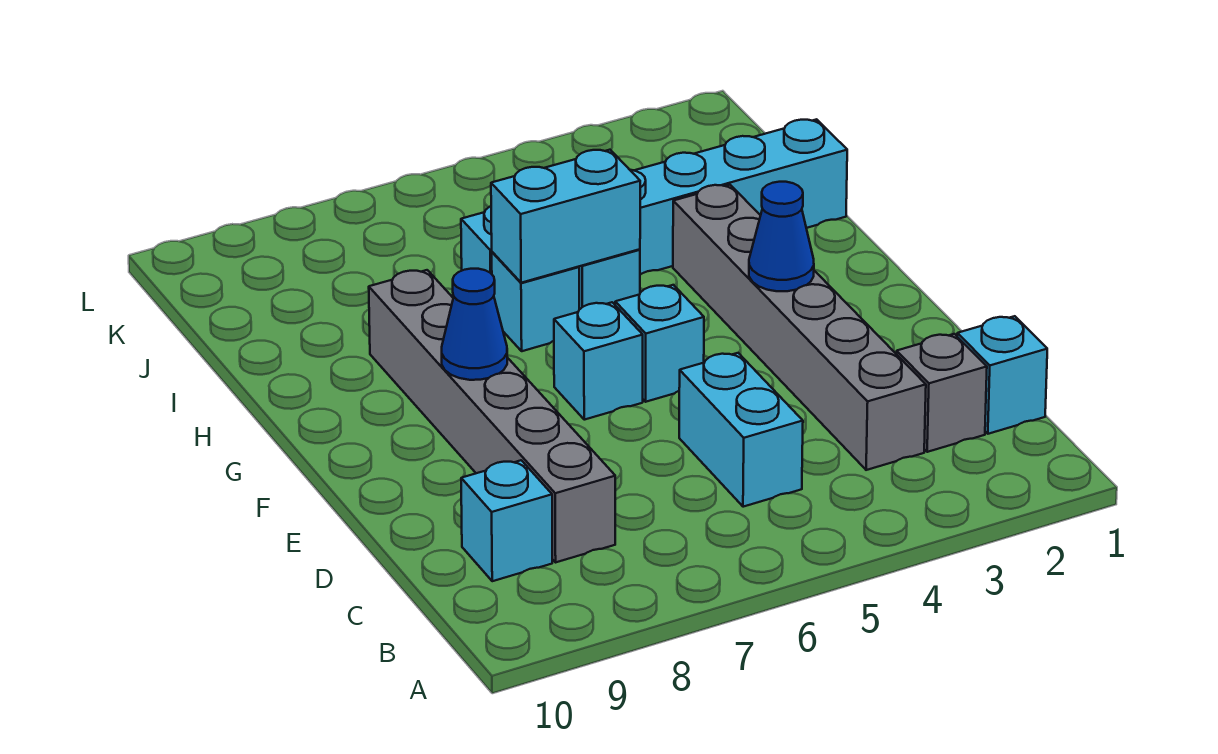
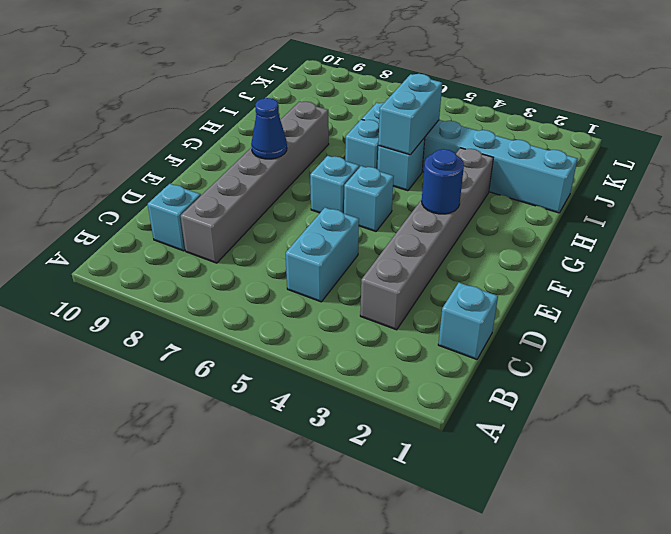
grey brick C2 level 1 -> none
blue cone F3 level 2 -> blue round brick F3 level 2
cyan brick H5:H6 level 2 -> cyan brick H5:I5 level 2

